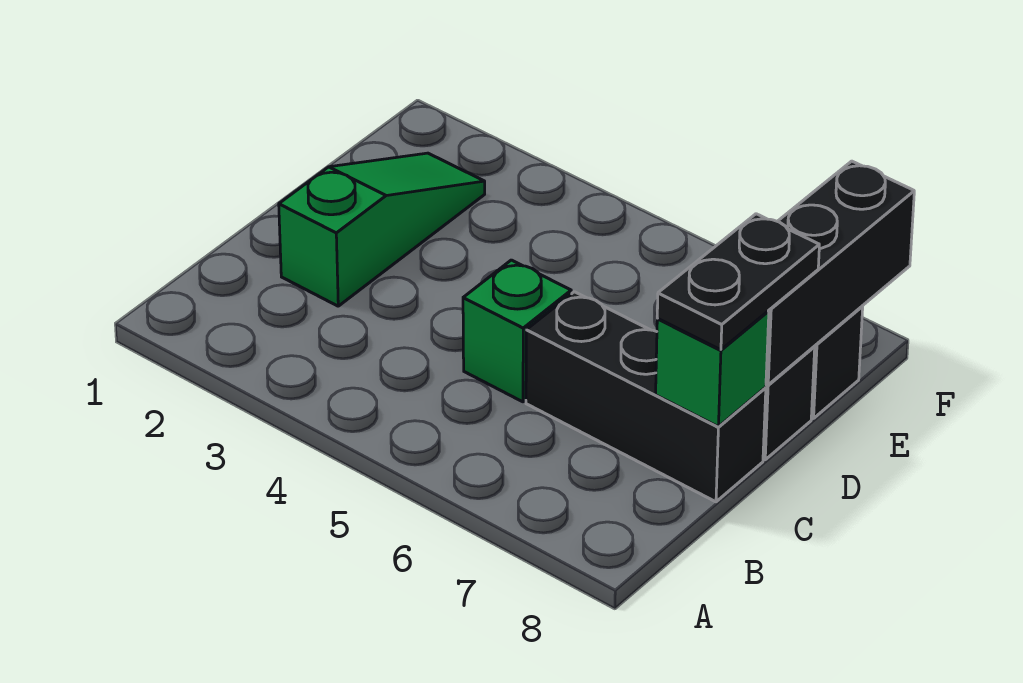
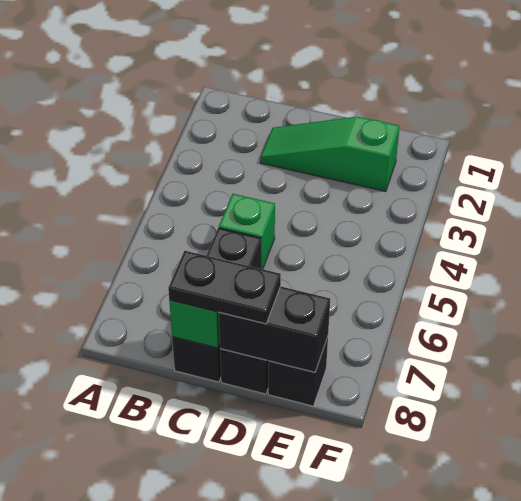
green slope C2:E2 level 1 top C -> green slope C2:E2 level 1 top E
black brick D8:F8 level 2 -> black brick D8:E8 level 2

